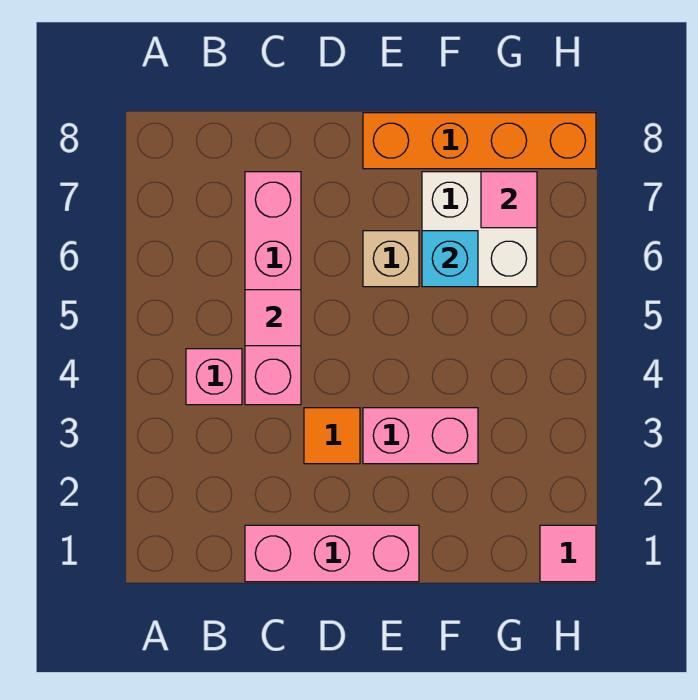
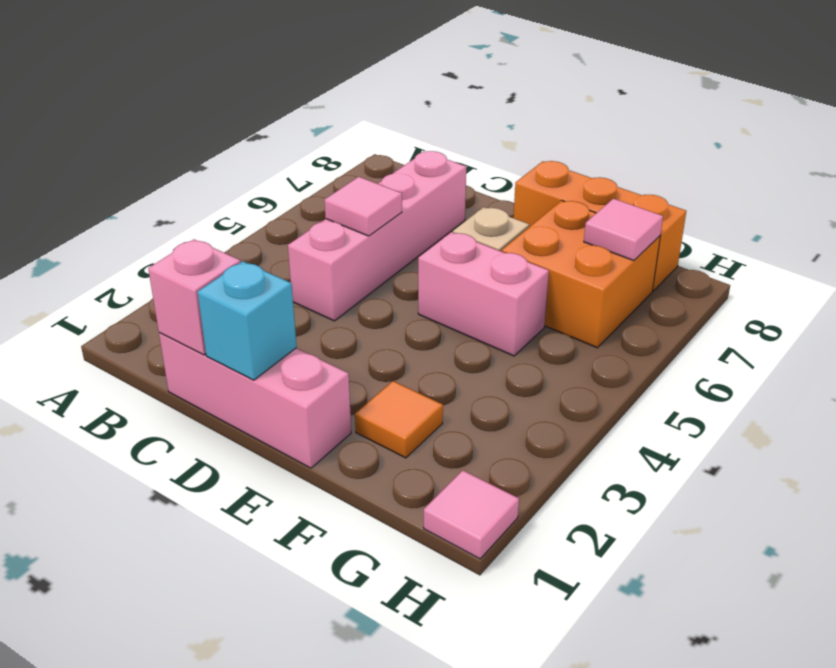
pink brick B4 level 1 -> pink brick C1 level 2
orange tile D3 level 1 -> orange tile F2 level 1
pink brick E3:F3 level 1 -> pink brick E5:F5 level 1
orange brick E8:H8 level 1 -> orange brick E8:G8 level 1
white brick F6:G7 level 1 -> orange brick F6:G7 level 1
cyan brick F6 level 2 -> cyan brick D1 level 2

